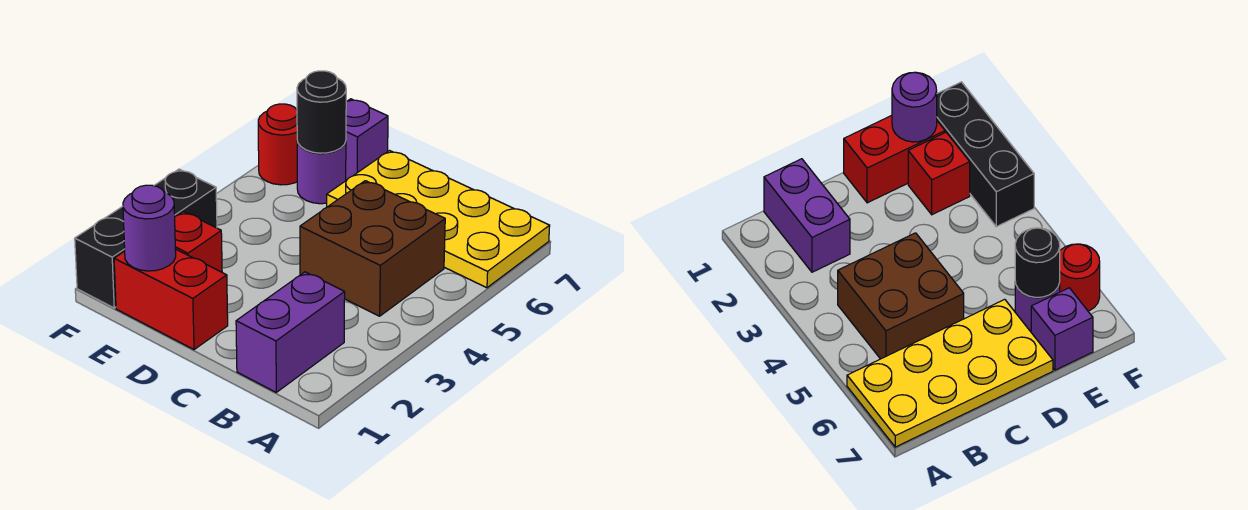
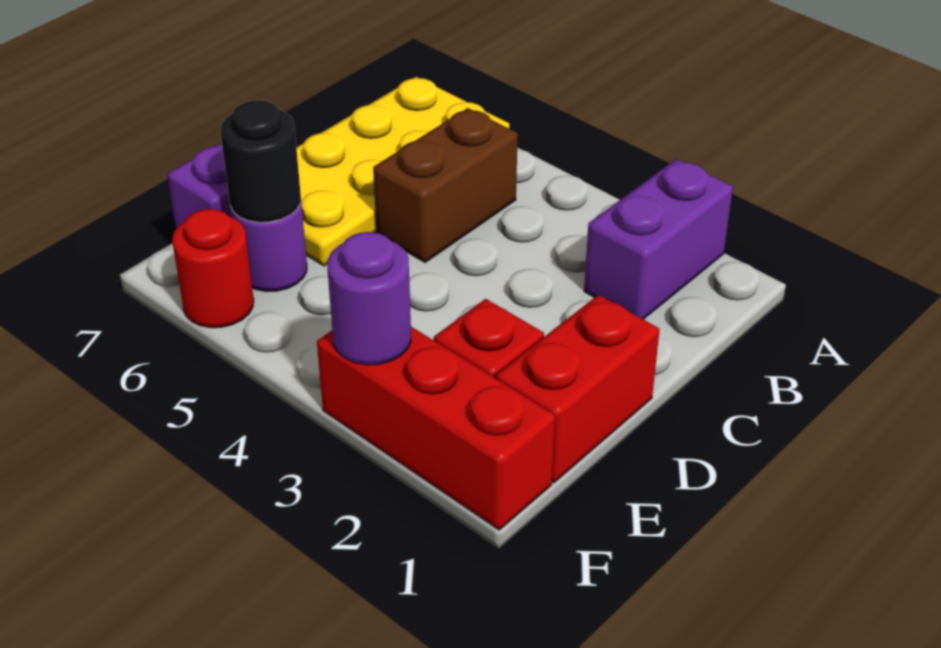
purple brick B1:B2 level 1 -> purple brick A2:B2 level 1
brown brick B4:C5 level 1 -> brown brick B5:C5 level 1
purple round brick E1 level 2 -> purple round brick F3 level 2
black brick F1:F3 level 1 -> red brick F1:F3 level 1

